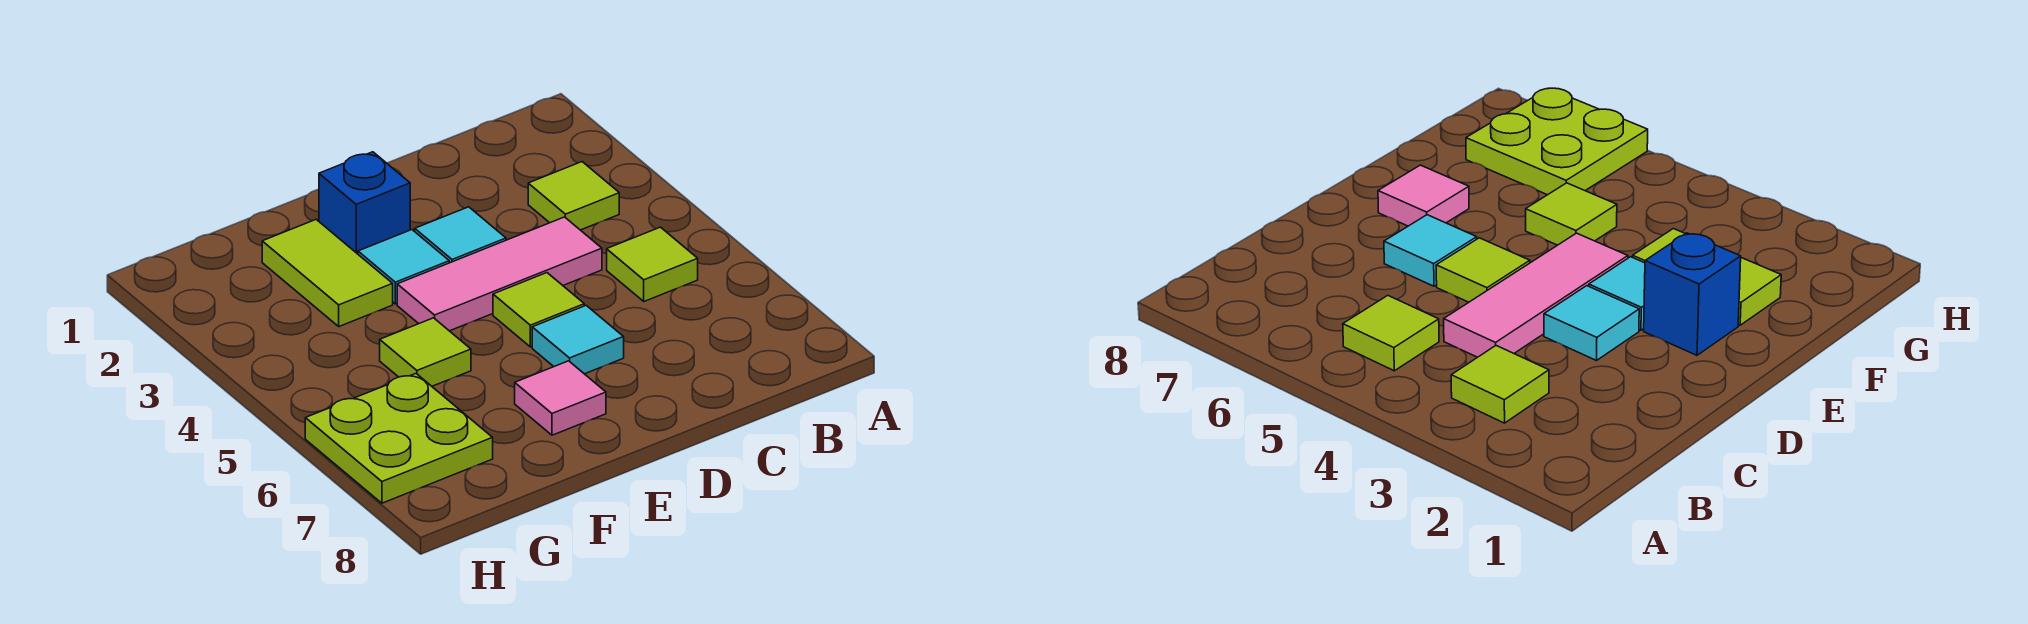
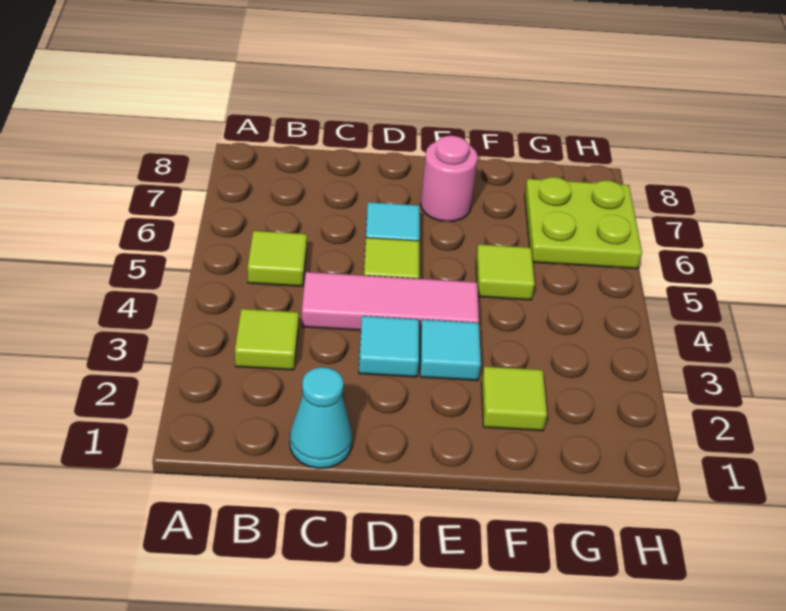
none -> cyan cone C1 level 1
blue brick E2 level 1 -> none
pink tile E7 level 1 -> pink round brick E7 level 1
lime tile F2:F3 level 1 -> lime tile F2 level 1

